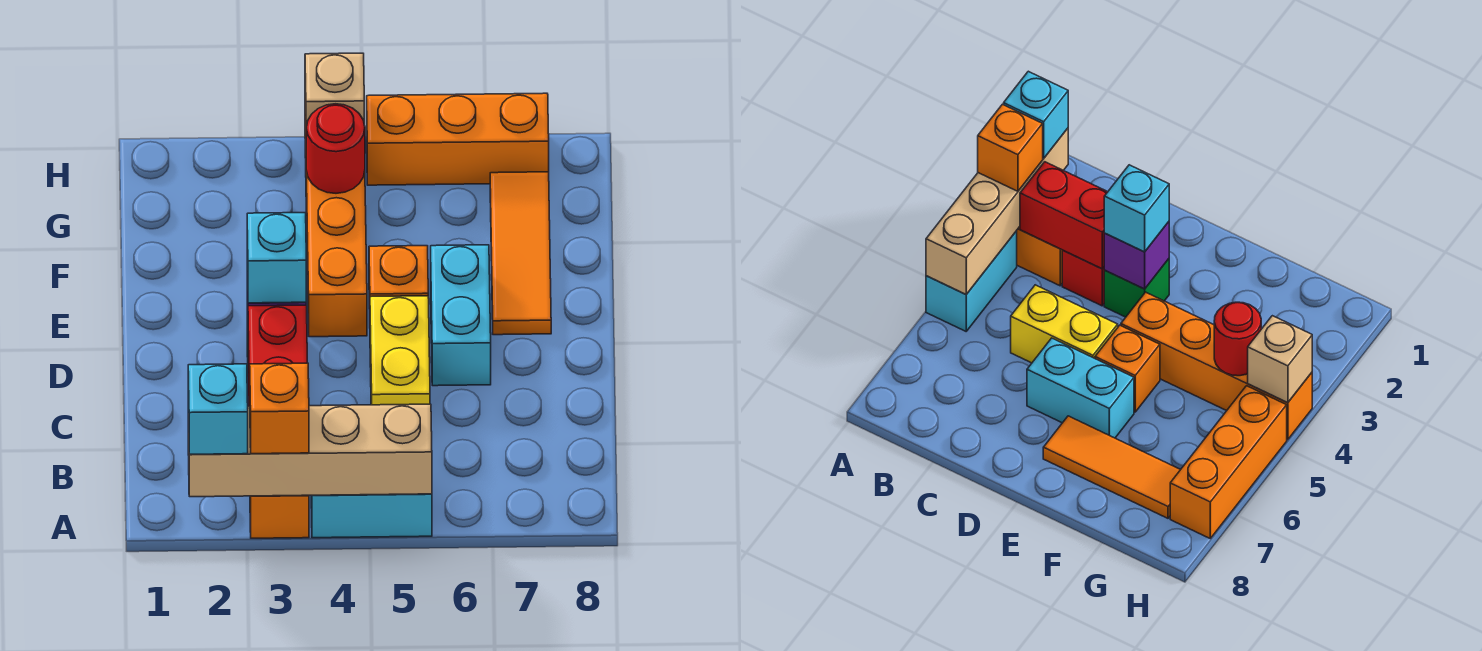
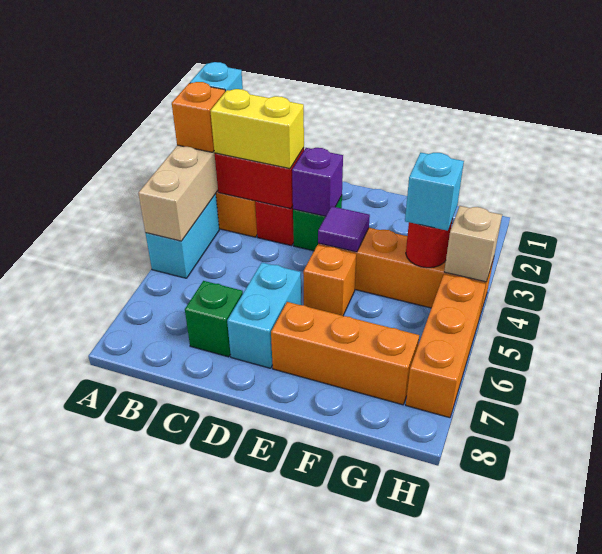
yellow brick C5:D5 level 1 -> yellow brick B3:C3 level 3
none -> green brick C7 level 1
cyan brick D3 level 3 -> cyan brick G4 level 3
cyan brick D6:E6 level 1 -> cyan brick D6:D7 level 1
none -> purple tile E4 level 2
orange tile E7:G7 level 1 -> orange brick E7:G7 level 1

